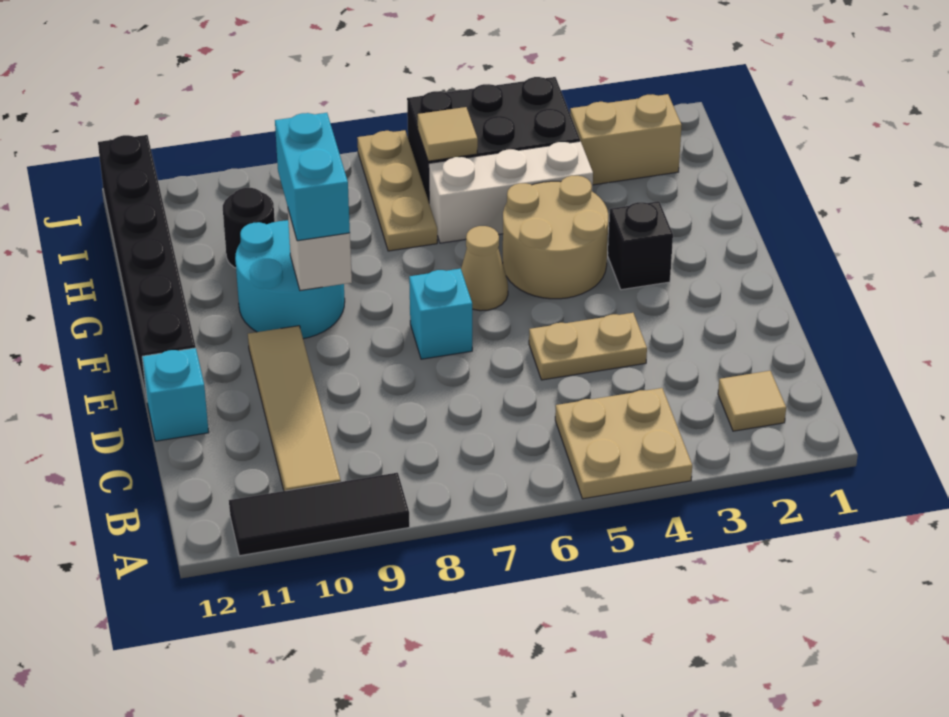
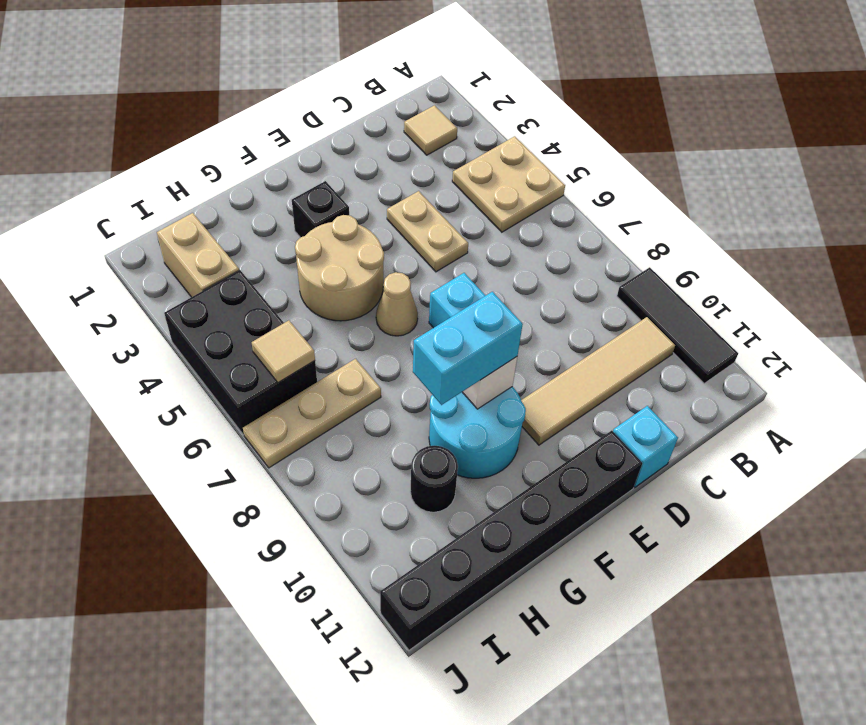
white brick H4:H6 level 1 -> none

